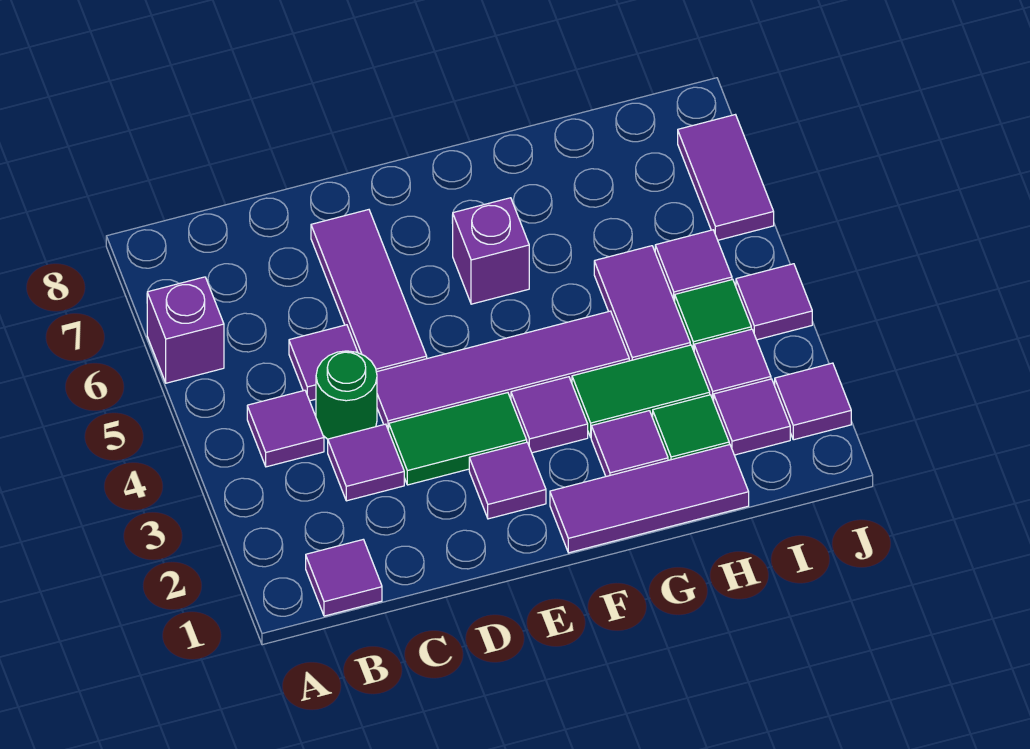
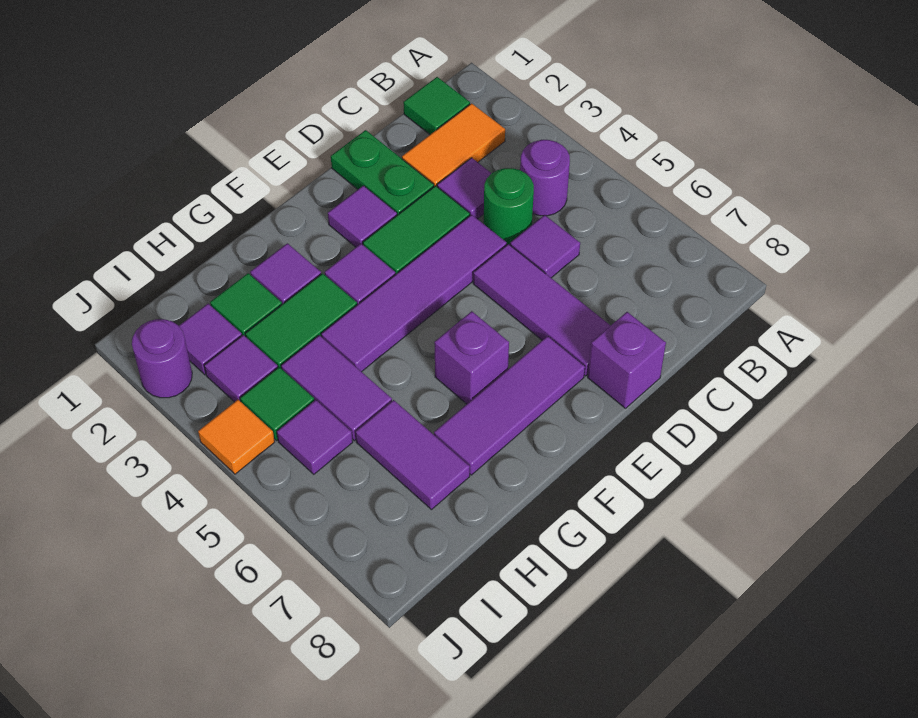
purple brick A6 level 1 -> purple brick D8 level 1
purple tile B1 level 1 -> green tile B1 level 1
none -> orange tile B2:C2 level 1
purple tile B4 level 1 -> purple round brick B4 level 1
none -> green plate D1:D2 level 1
purple tile F1:H1 level 1 -> purple tile E7:G7 level 1
purple tile J2 level 1 -> purple round brick J2 level 1
purple tile J4 level 1 -> orange tile J4 level 1
purple tile J6:J7 level 1 -> purple tile H6:H7 level 1

